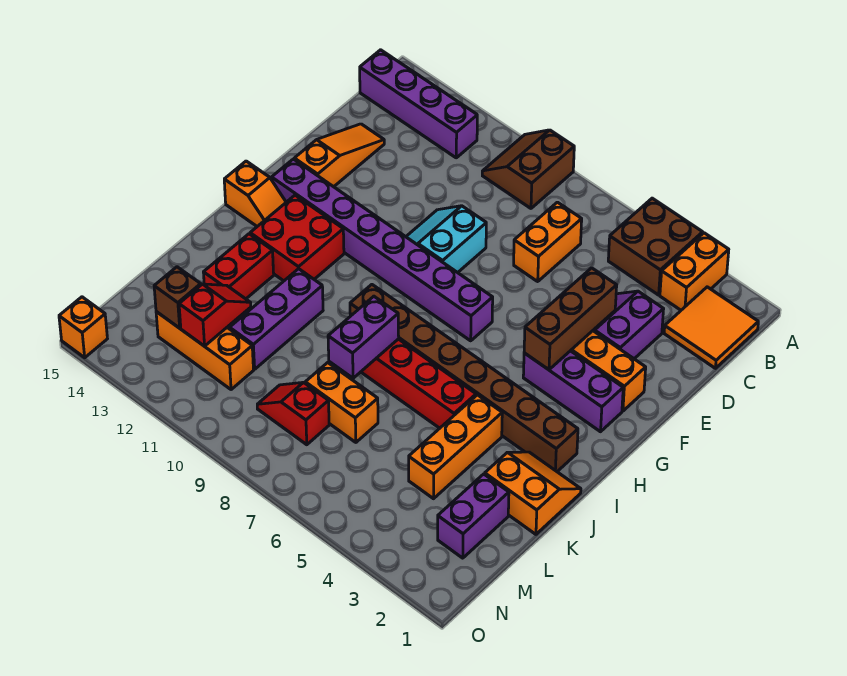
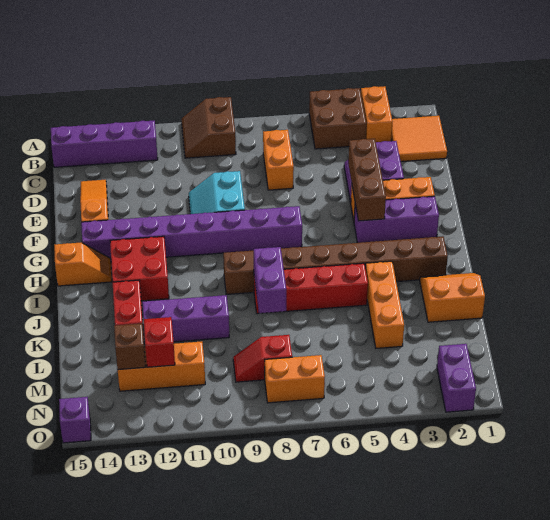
purple brick J11:L11 level 1 -> purple brick K10:K12 level 1
purple brick L2:M2 level 1 -> purple brick N2:O2 level 1
orange brick L7:L8 level 1 -> orange brick N7:N8 level 1
orange brick O15 level 1 -> purple brick O15 level 1

